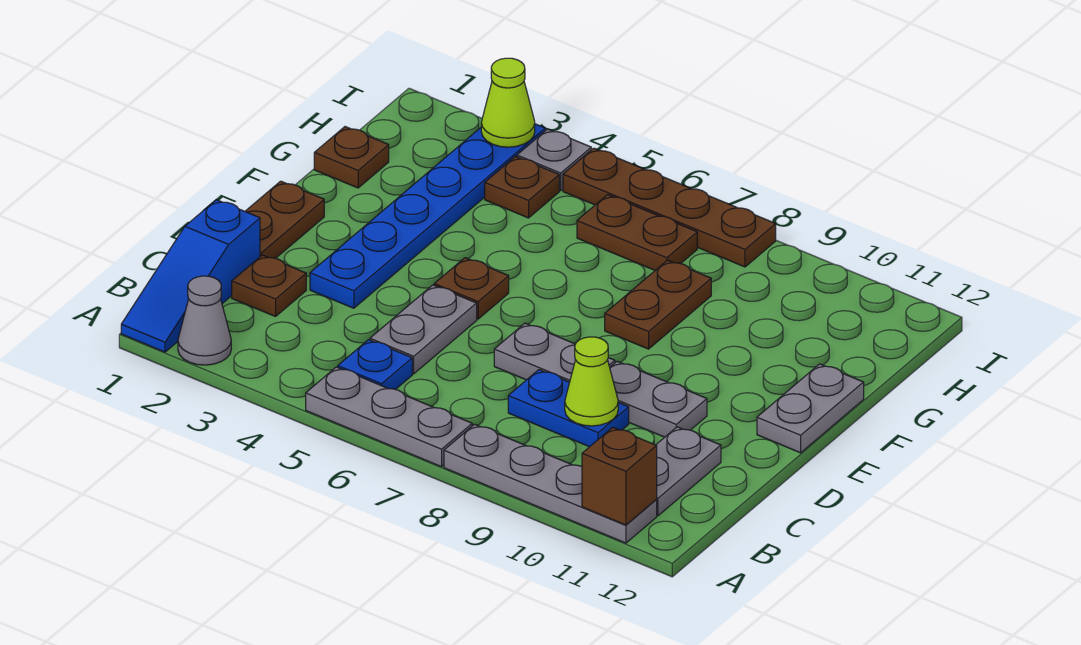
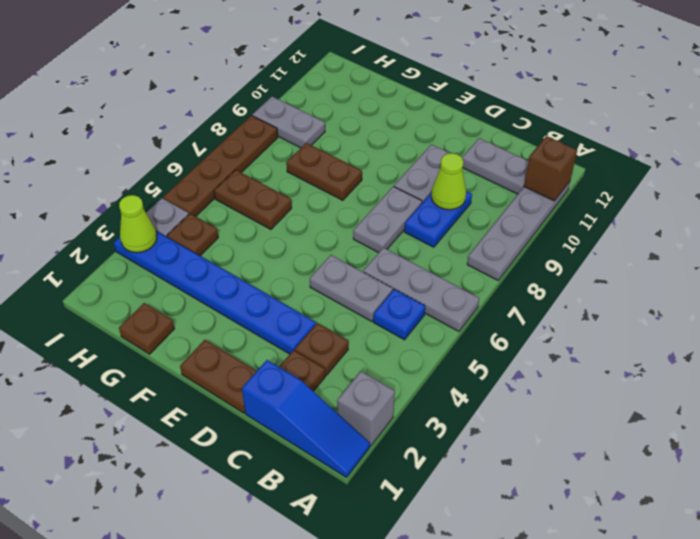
grey cone A2 level 1 -> grey brick A2 level 1
grey plate A5:A7 level 1 -> grey plate A6:C6 level 1
brown plate E5 level 1 -> brown plate C3 level 1
grey plate E12:F12 level 1 -> grey plate H9:I9 level 1
brown plate H6:H7 level 1 -> brown plate G6:H6 level 1

